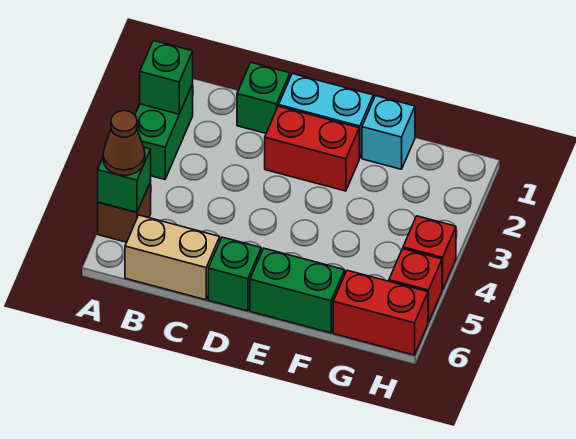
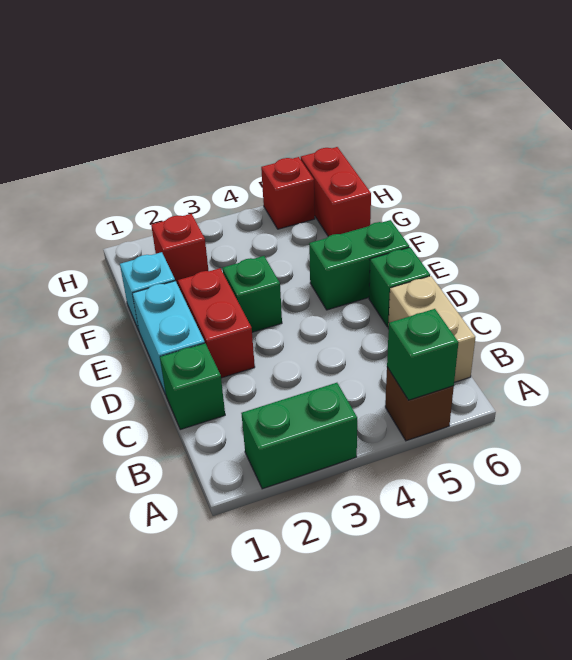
green brick A2 level 2 -> green brick E3 level 1
brown cone A5 level 3 -> none
green brick E6:F6 level 1 -> green brick E5:E6 level 1
red brick H4 level 1 -> red brick G2 level 1

